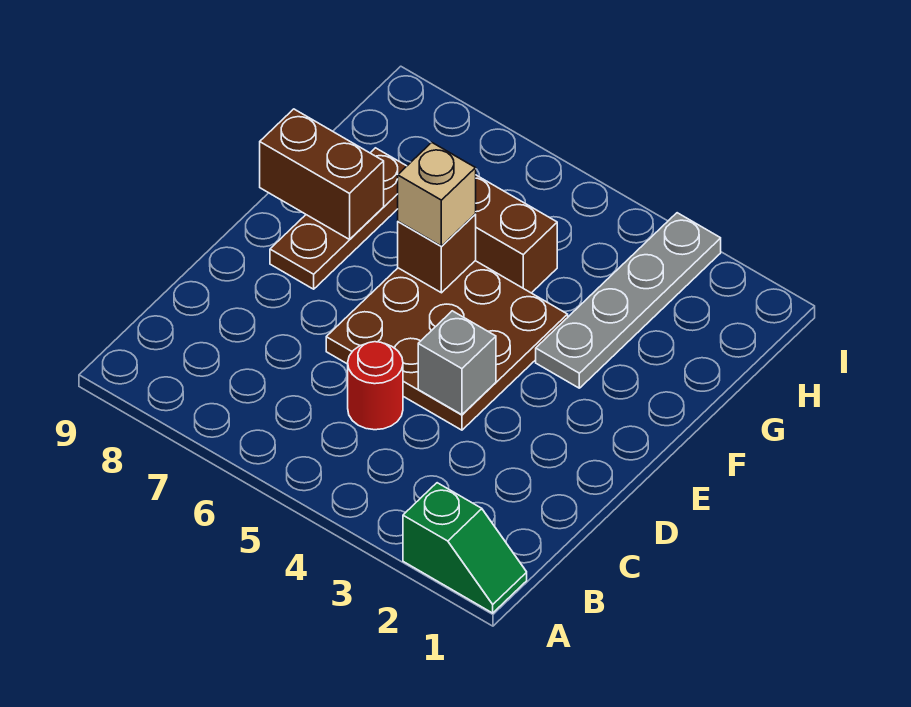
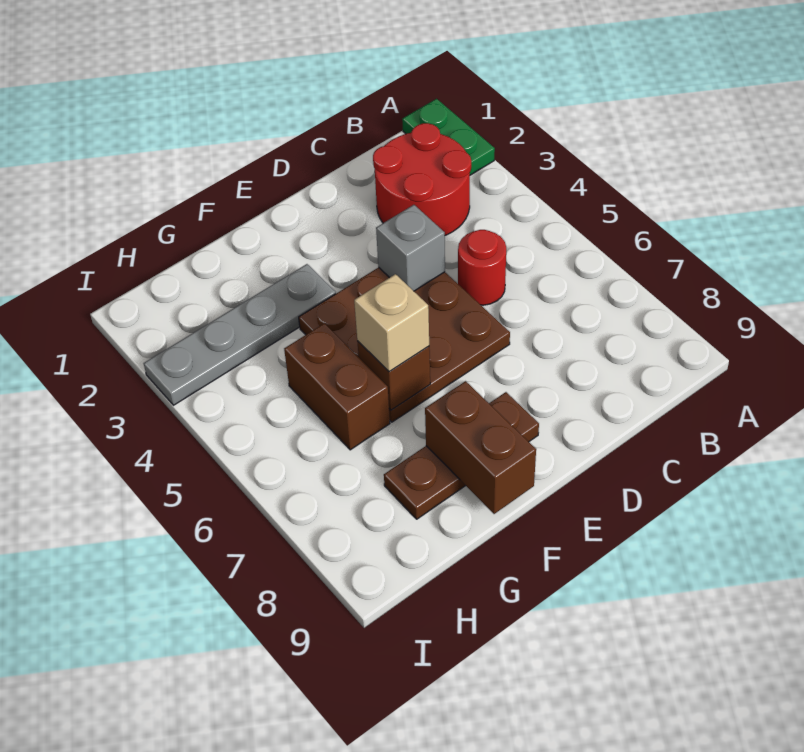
green slope A1:A2 level 1 top 2 -> green plate A1:A2 level 1
none -> red round brick B2:C3 level 1

